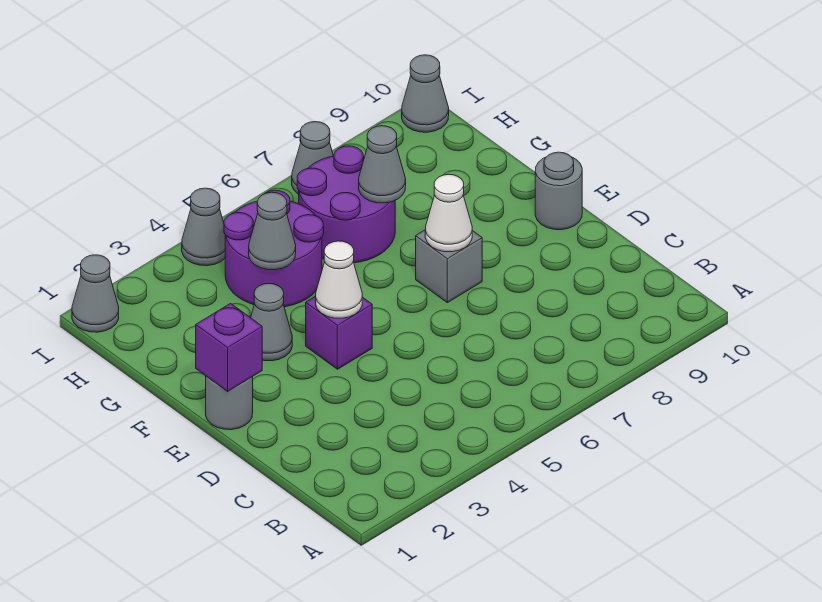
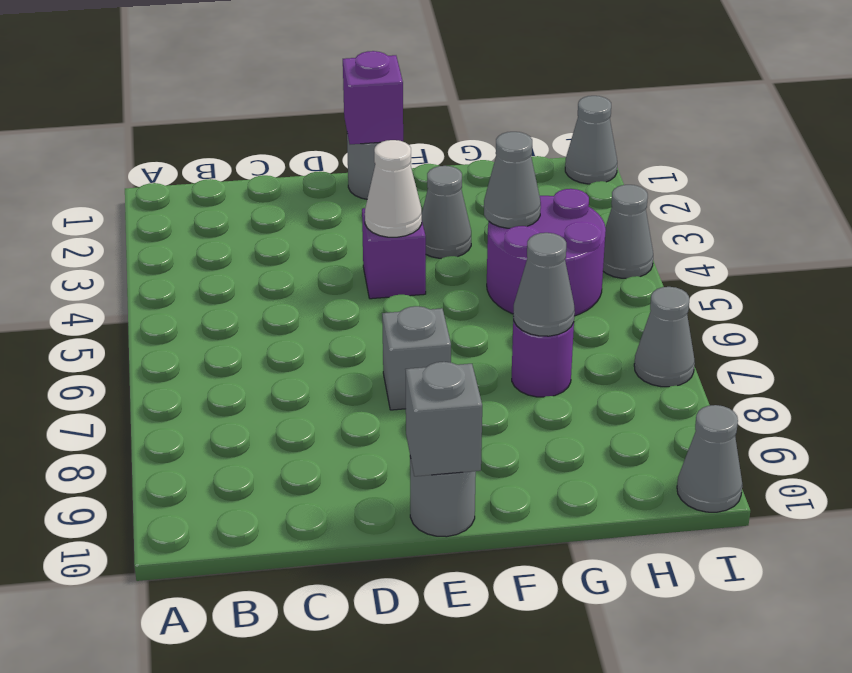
white cone E7 level 2 -> none
none -> grey brick E10 level 2
purple round brick G6:H7 level 1 -> purple round brick G7 level 1

